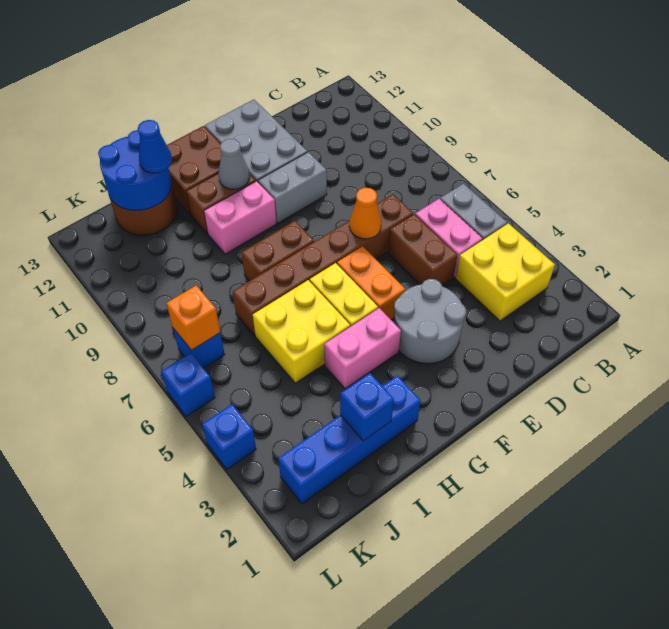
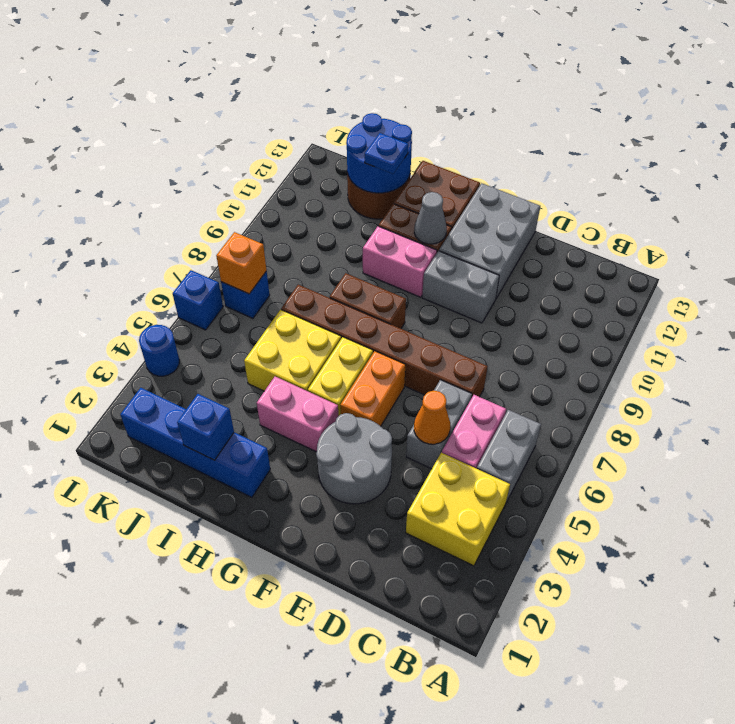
brown brick D5:D6 level 1 -> grey brick D5:D6 level 1
orange cone E7 level 2 -> orange cone D5 level 2
blue cone I12 level 3 -> blue plate I12 level 3
blue brick L4 level 1 -> blue round brick L4 level 1

